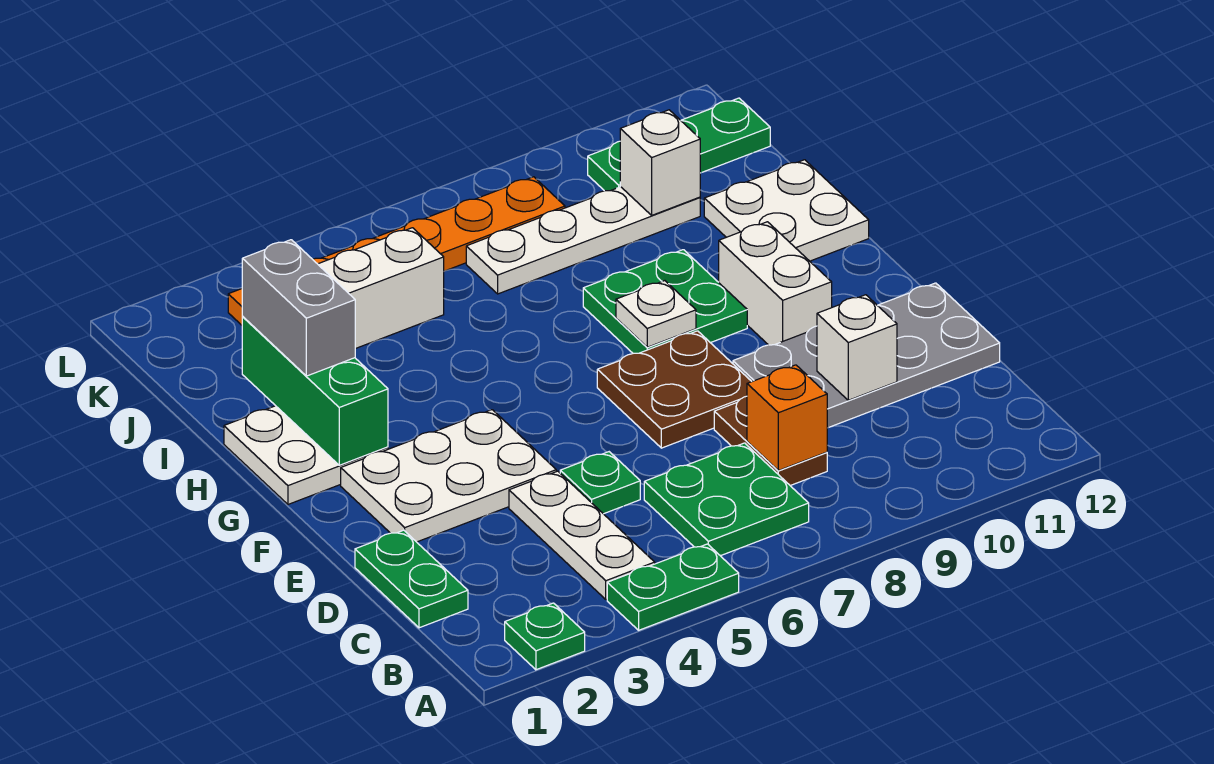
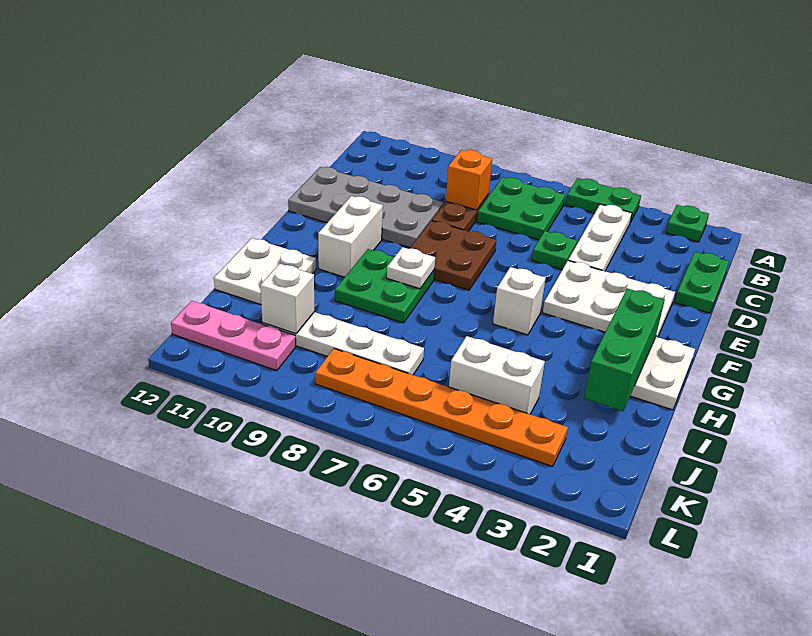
white brick D10 level 2 -> white brick G5 level 1
grey brick H2:I2 level 3 -> none
green plate K10:K12 level 1 -> pink plate K10:K12 level 1

